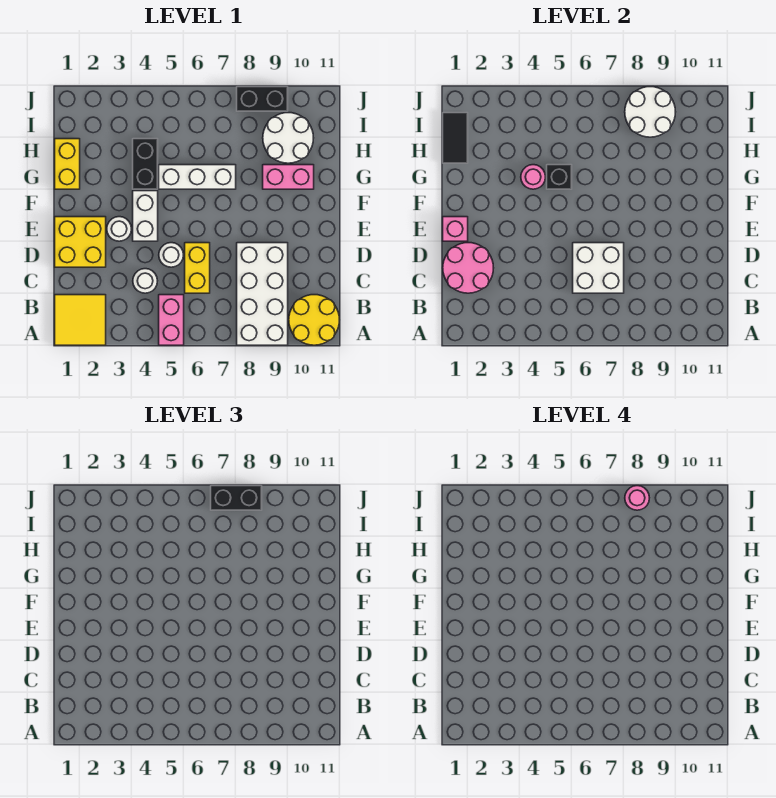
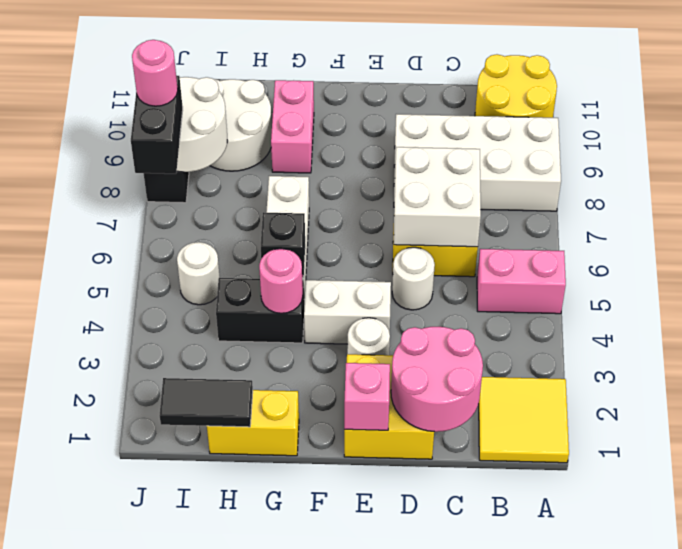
white round brick C4 level 1 -> white round brick I5 level 1

